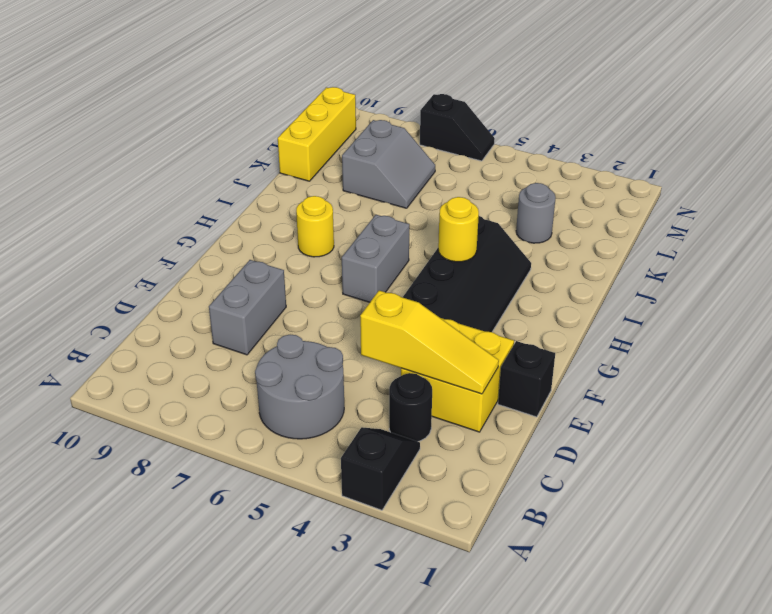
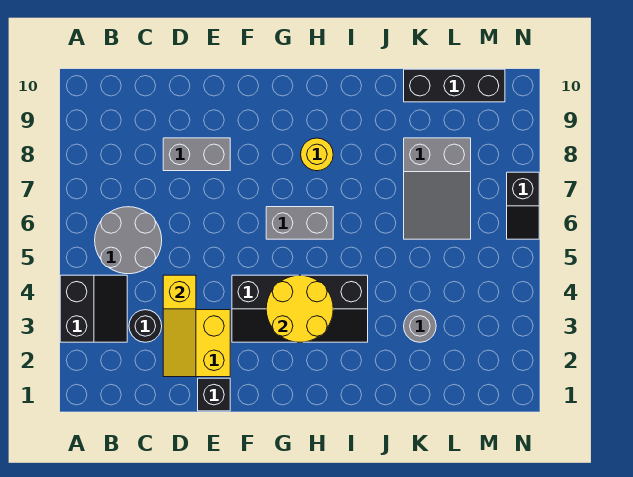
black slope A3:B3 level 1 top A -> black slope A3:B4 level 1 top A
yellow round brick H4 level 2 -> yellow round brick G3:H4 level 2
grey slope K7:L8 level 1 top 8 -> grey slope K6:L8 level 1 top 8
yellow brick K10:M10 level 1 -> black brick K10:M10 level 1

